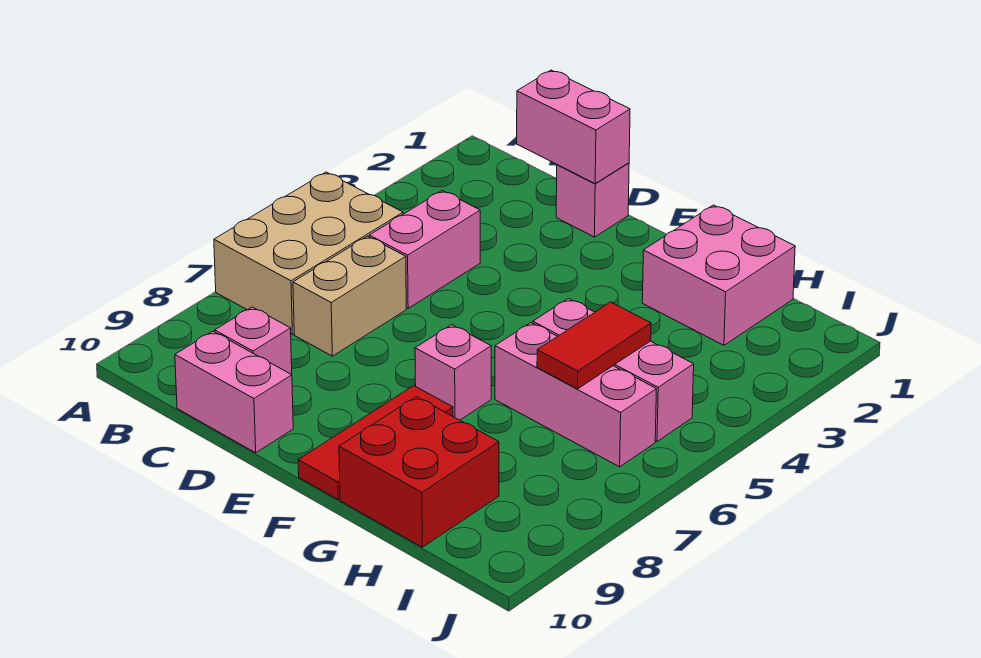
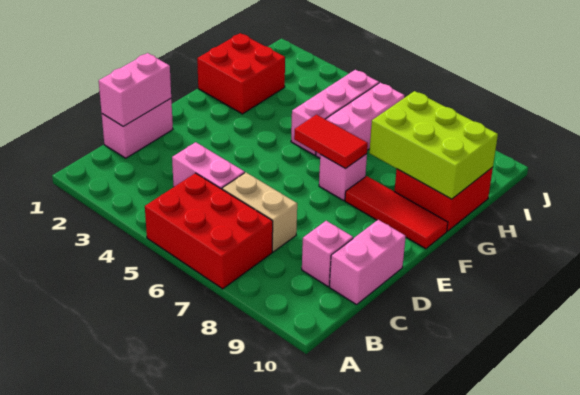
tan brick A5:B7 level 1 -> red brick A5:B7 level 1
pink brick D1 level 1 -> pink brick C1:D1 level 1
pink brick G1:H2 level 1 -> red brick G1:H2 level 1
none -> lime brick G8:H10 level 2
red tile H5:H6 level 2 -> red tile F6:F7 level 2

